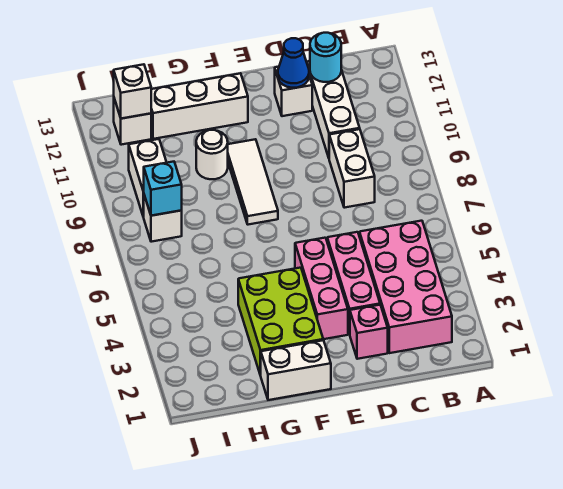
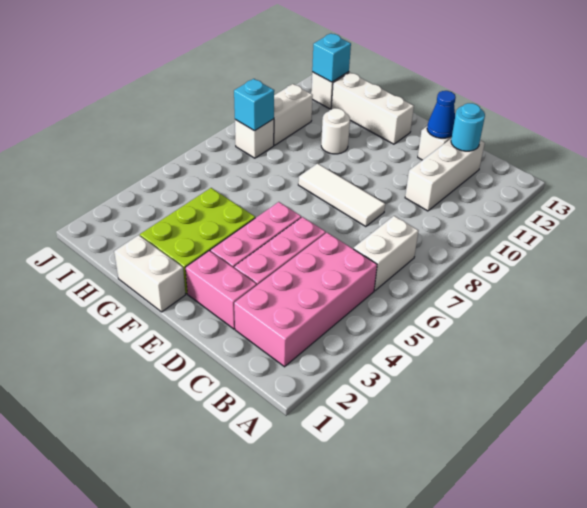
white brick C8:C9 level 1 -> white brick B6:B7 level 1
pink brick D2 level 1 -> pink brick D2:E2 level 1
white tile F8:F10 level 1 -> white tile D8:F8 level 1
white brick I12 level 2 -> cyan brick I12 level 2

